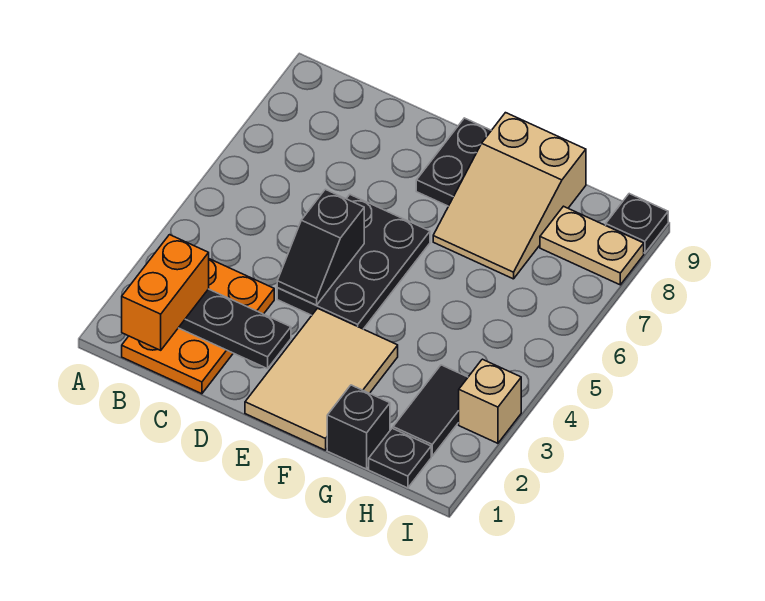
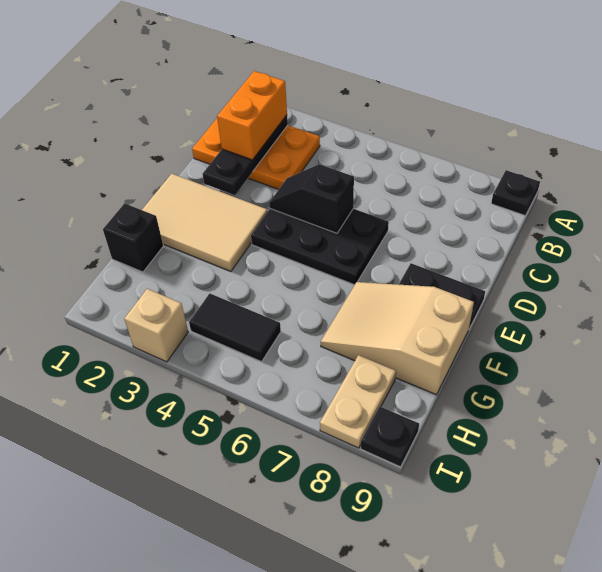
orange brick B1:B2 level 3 -> orange brick B2:C2 level 3
black plate H1 level 1 -> black plate A9 level 1
black tile H2:H3 level 1 -> black tile H4:H5 level 1

